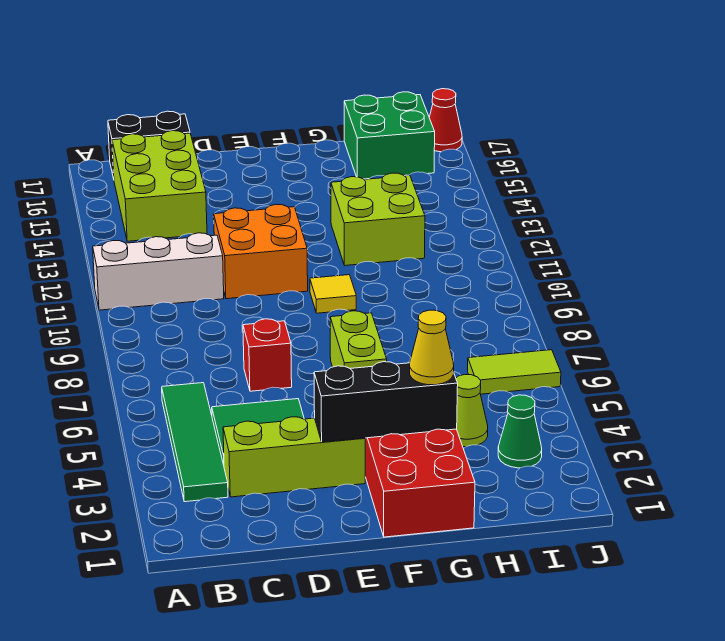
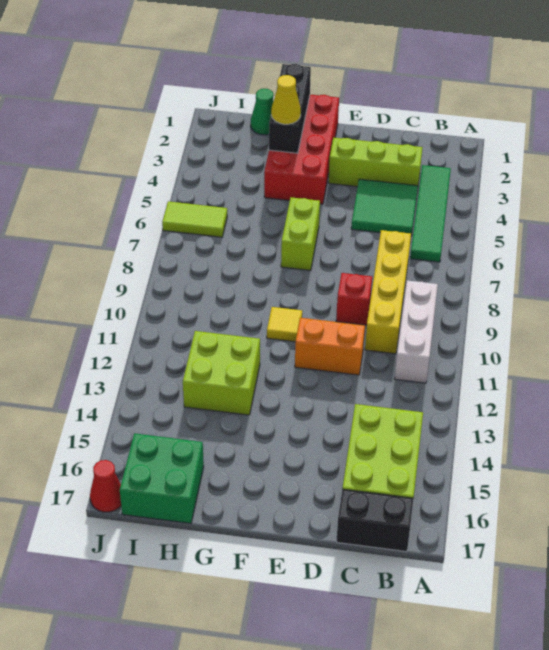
white brick A11:C11 level 1 -> white brick B9:B11 level 1
none -> yellow brick C7:C10 level 1
red brick D7 level 1 -> red brick D9 level 1
orange brick D11:E12 level 1 -> orange brick D11:E11 level 1
black brick E3:G3 level 2 -> black brick G1:G3 level 2
lime cone H4 level 1 -> none
green cone I3 level 1 -> green cone H1 level 1

